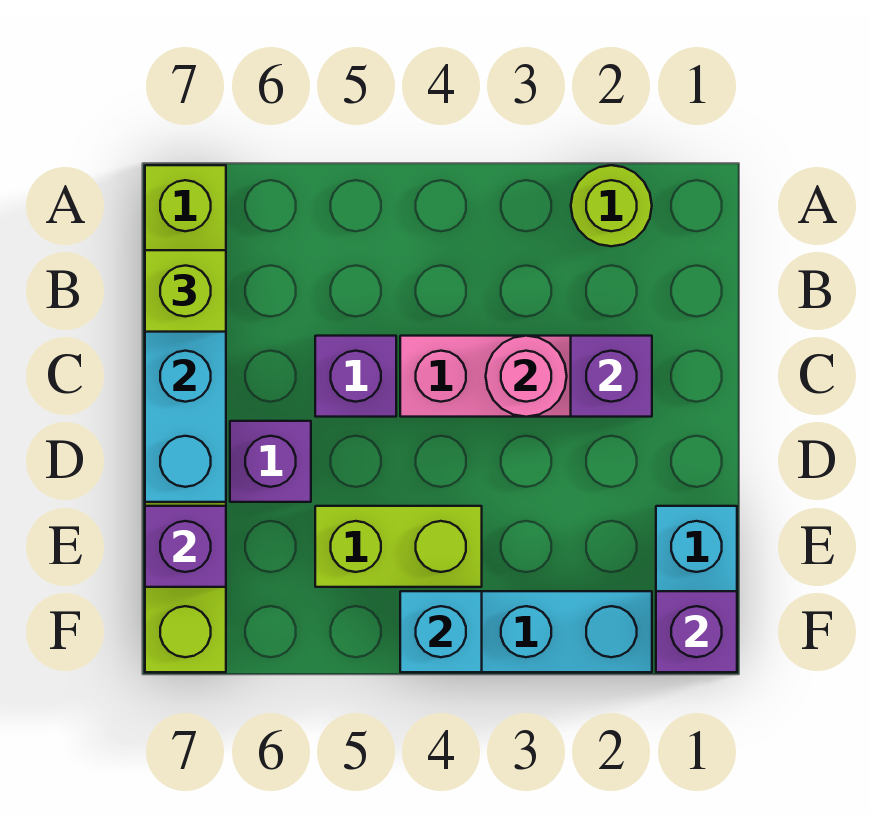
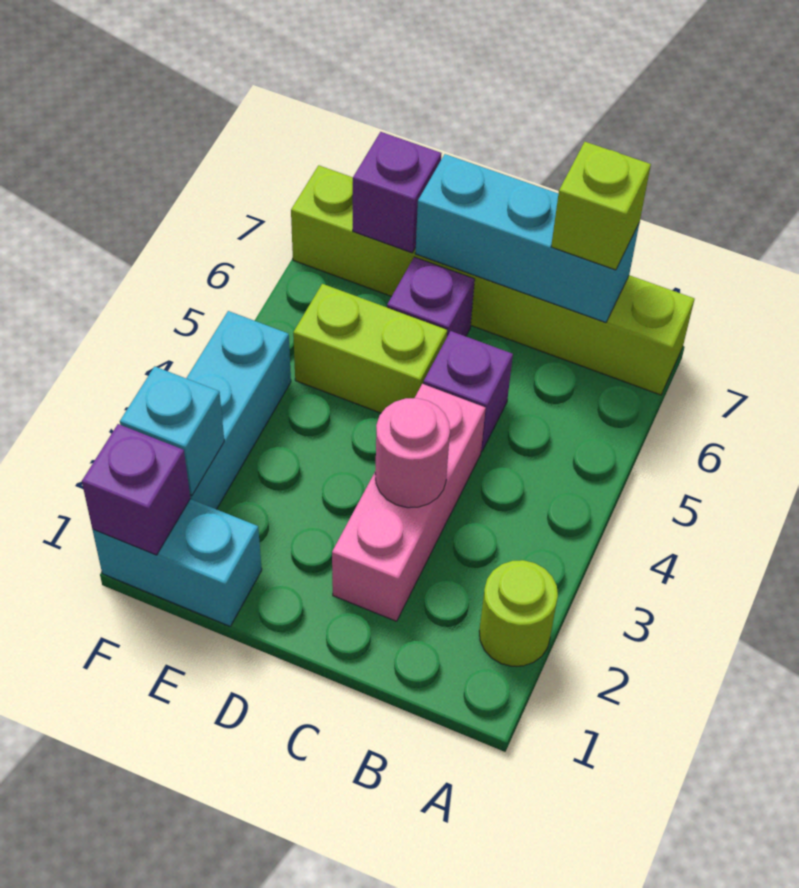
purple brick C2 level 2 -> none
lime brick E4:E5 level 1 -> lime brick D5:E5 level 1
cyan brick F4 level 2 -> cyan brick F2 level 2

